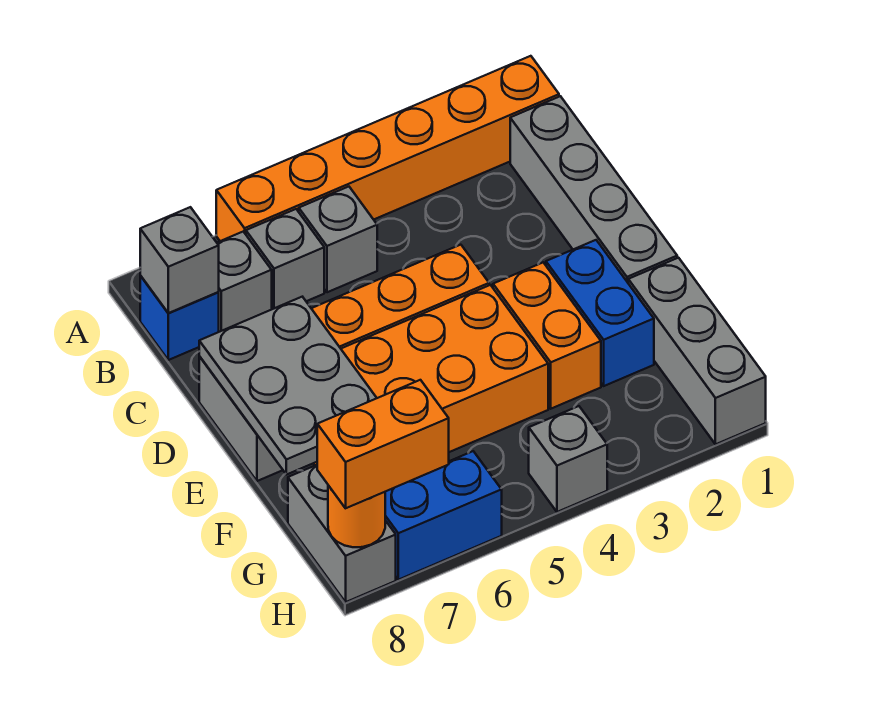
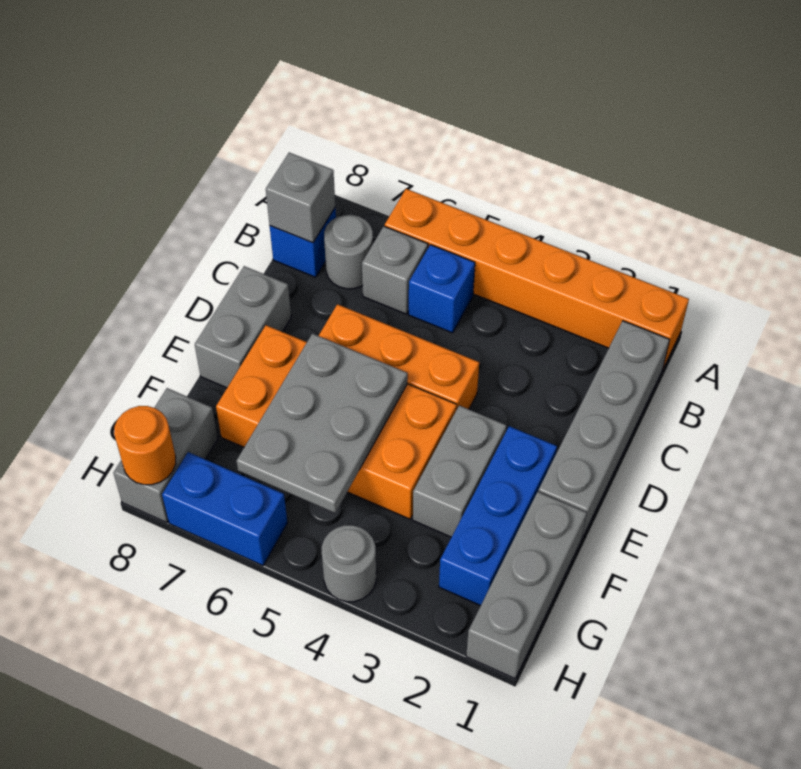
grey brick B5 level 1 -> blue brick B5 level 1
grey brick B7 level 1 -> grey round brick B7 level 1
grey plate D7:F8 level 2 -> grey plate E5:G6 level 2
blue brick E2:F2 level 1 -> blue brick E2:G2 level 1
orange brick E3:F3 level 1 -> grey brick E3:F3 level 1
grey brick H4 level 1 -> grey round brick H4 level 1
orange brick H7:H8 level 3 -> none

